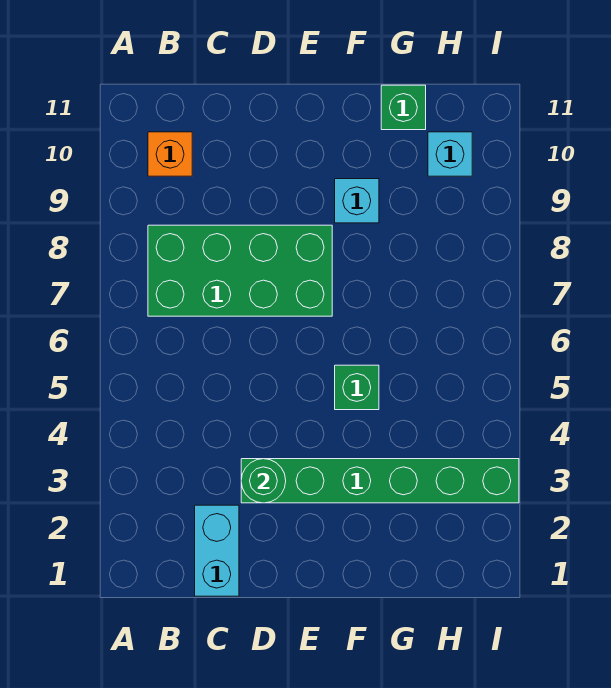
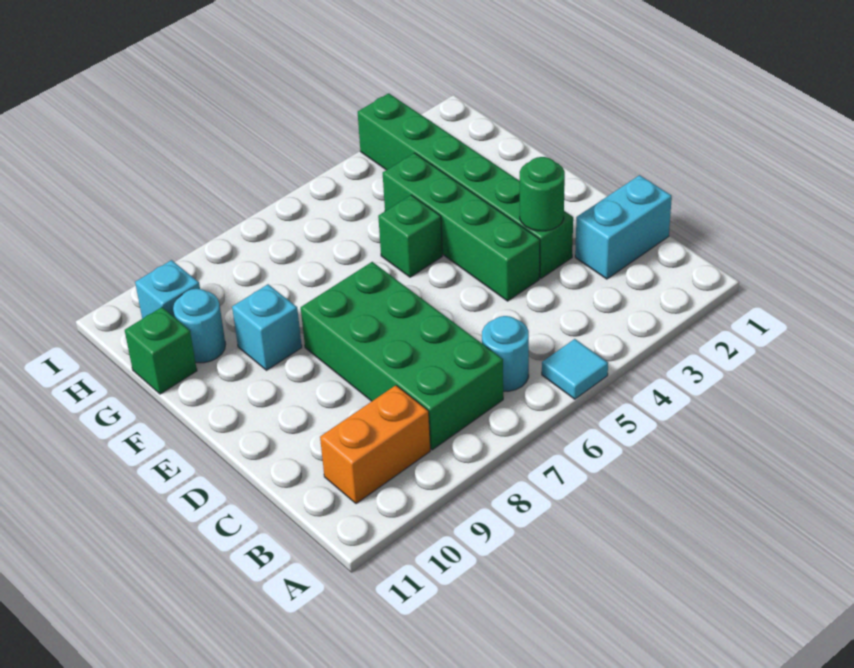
none -> cyan tile A5 level 1
none -> cyan round brick B6 level 1
orange brick B10 level 1 -> orange brick B9:B10 level 1
none -> green brick D4:G4 level 1
none -> cyan round brick G10 level 1

